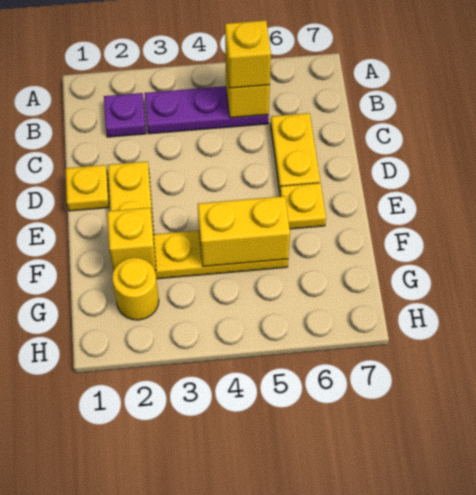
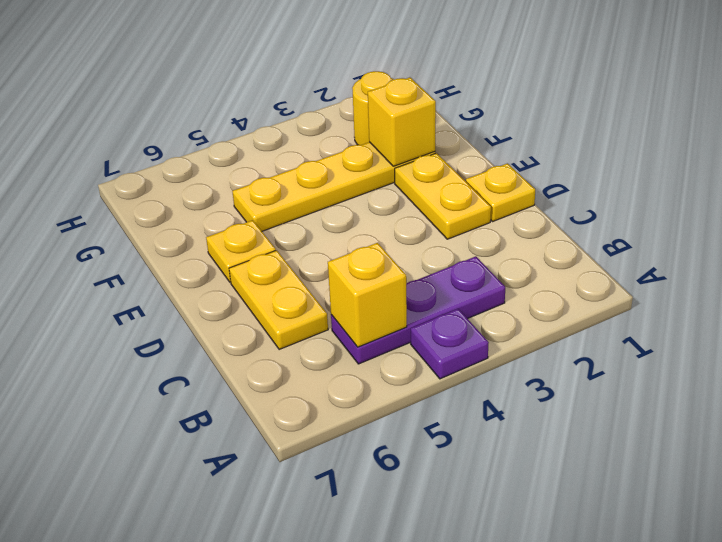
purple plate B2 level 1 -> purple plate A4 level 1
yellow brick B5 level 3 -> none
yellow brick F4:F5 level 2 -> none

